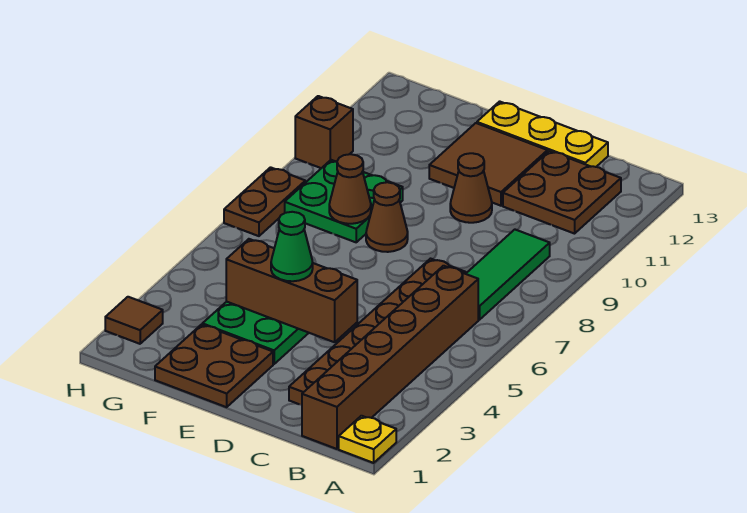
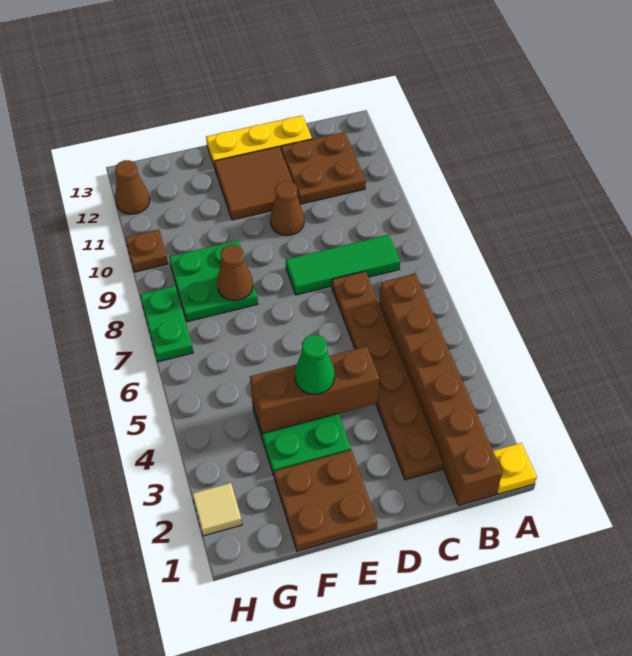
green tile B7:B9 level 1 -> green tile B8:D8 level 1
brown cone E8 level 1 -> brown cone H12 level 1
brown tile H2 level 1 -> tan tile H2 level 1
brown plate H7:H8 level 1 -> green plate H7:H8 level 1
brown brick H10 level 1 -> brown plate H10 level 1

